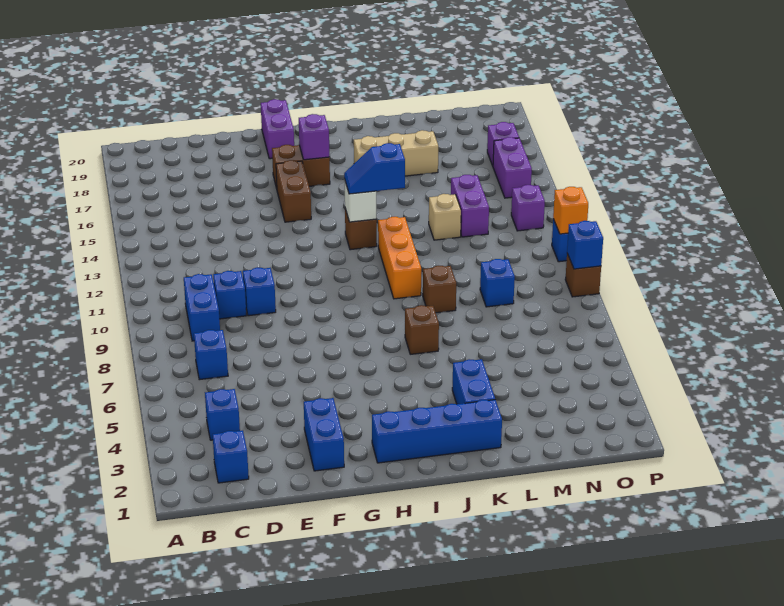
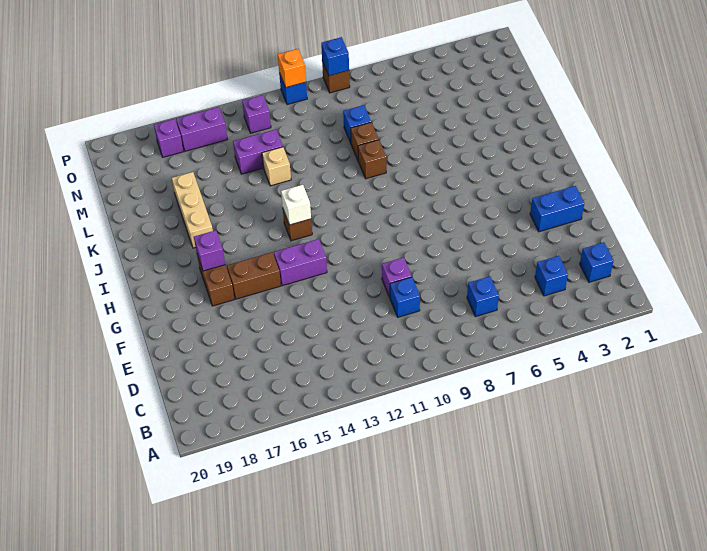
blue brick C9:C10 level 1 -> none
blue brick E10 level 1 -> purple brick E10 level 1
purple brick G19:G20 level 1 -> purple brick G13:G14 level 1
blue brick H2:K2 level 1 -> none
blue slope I13:J13 level 3 top J -> none
brown brick J7 level 1 -> brown brick L9 level 1
orange brick J10:J12 level 1 -> none
blue brick K3:K4 level 1 -> none

